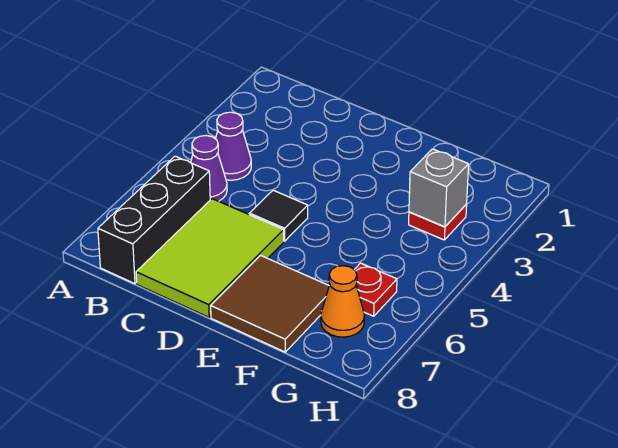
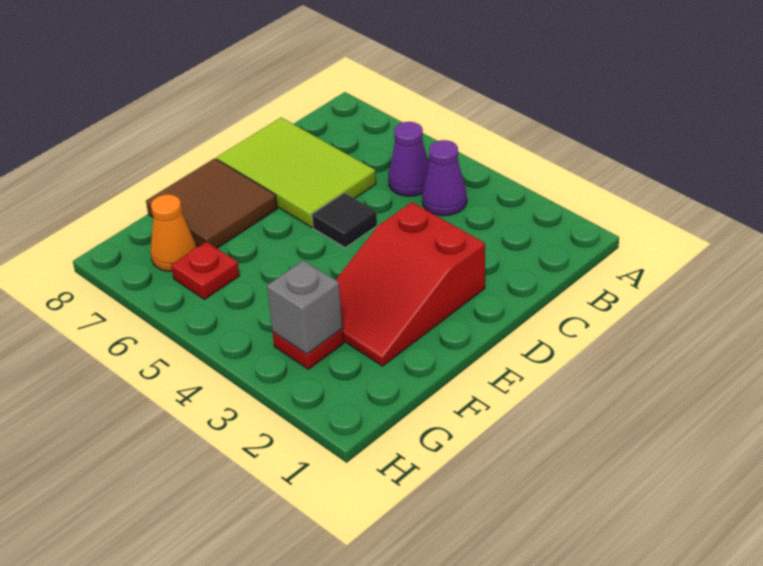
black brick B6:B8 level 1 -> none
none -> red slope D2:F3 level 1 top D

